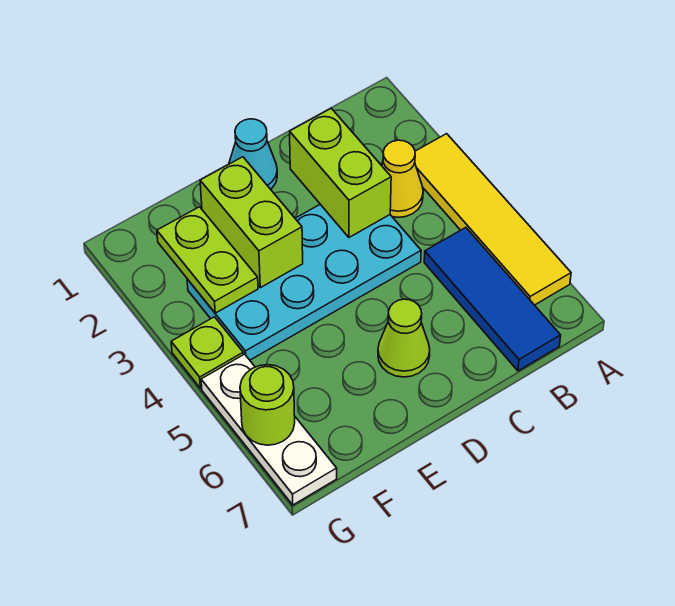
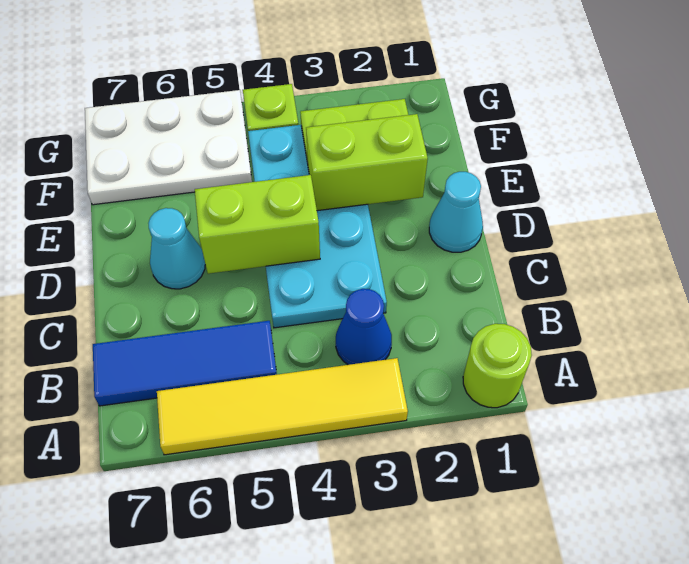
yellow cone B3 level 1 -> blue cone B3 level 1
lime brick C2:C3 level 2 -> lime brick D4:D5 level 2
lime cone D6 level 1 -> cyan cone D6 level 1
white plate G5:G7 level 1 -> white plate F5:G7 level 1
lime round brick G6 level 2 -> lime round brick A1 level 1

